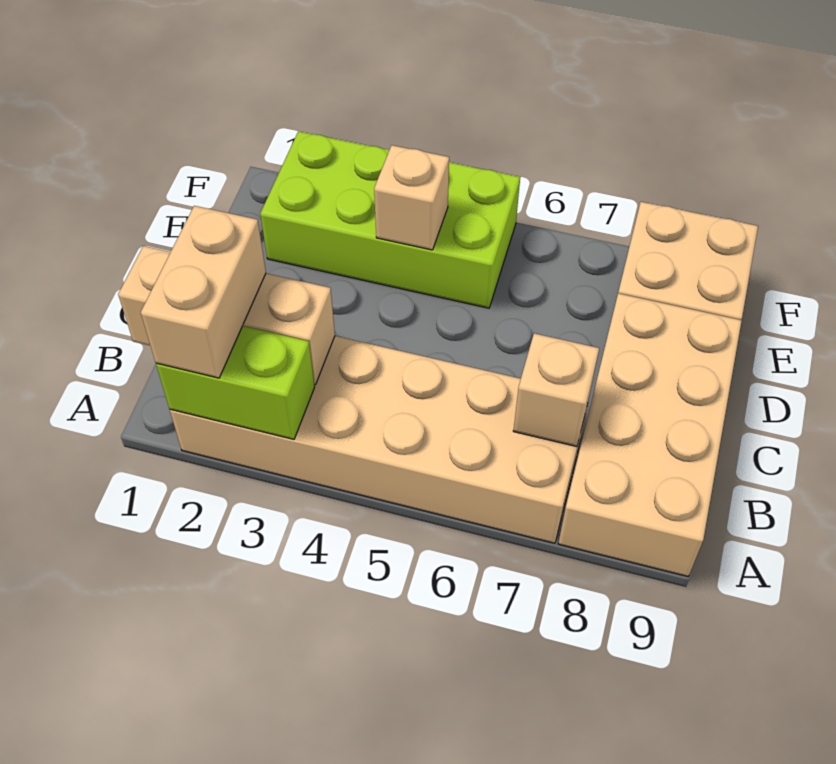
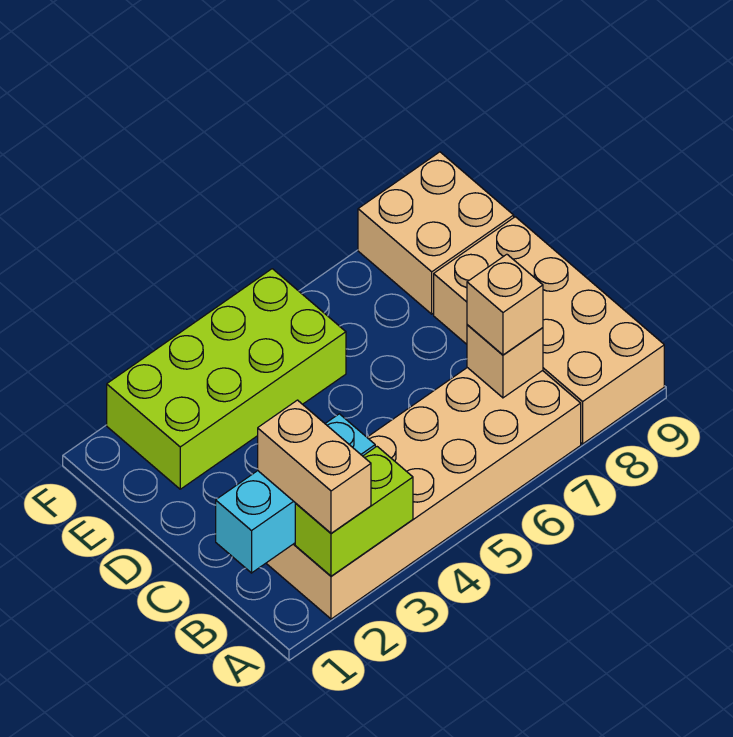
tan brick B1:B3 level 2 -> cyan brick B1:B3 level 2
tan brick E4 level 2 -> tan brick B7 level 3

